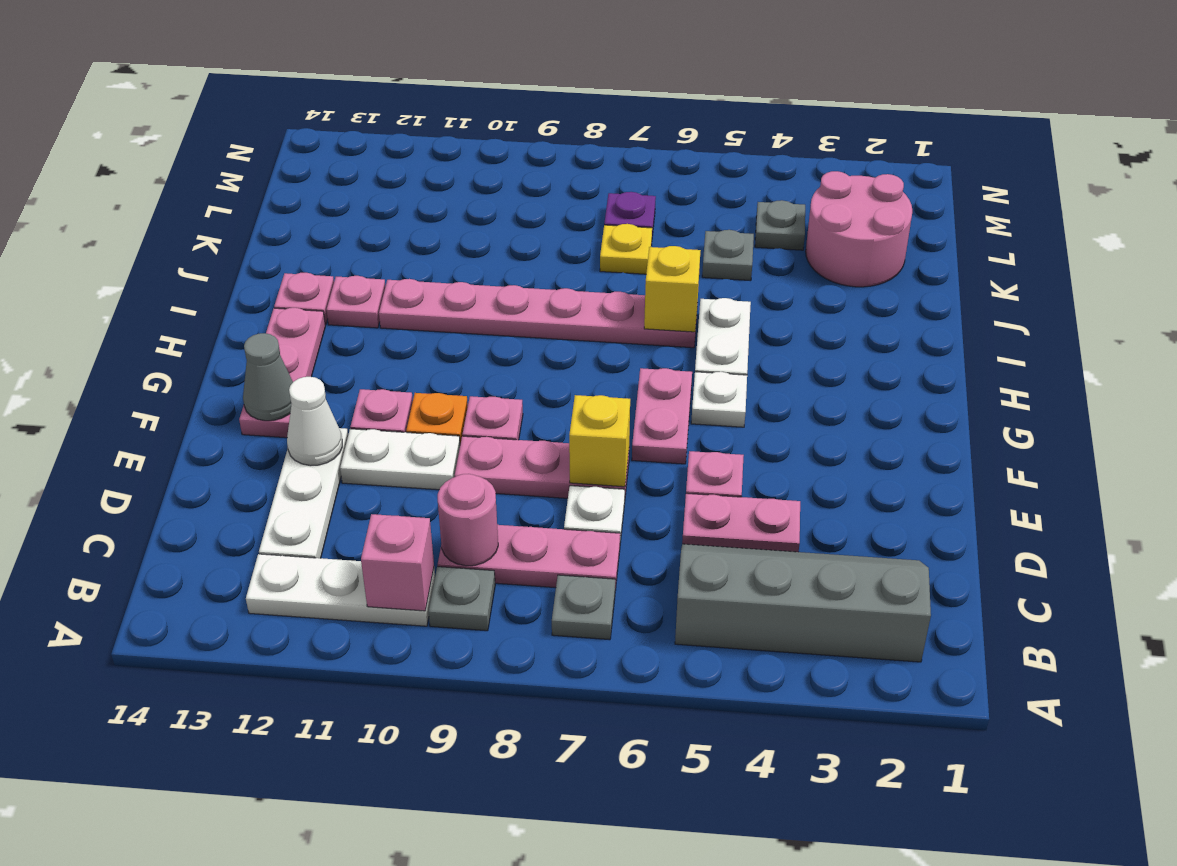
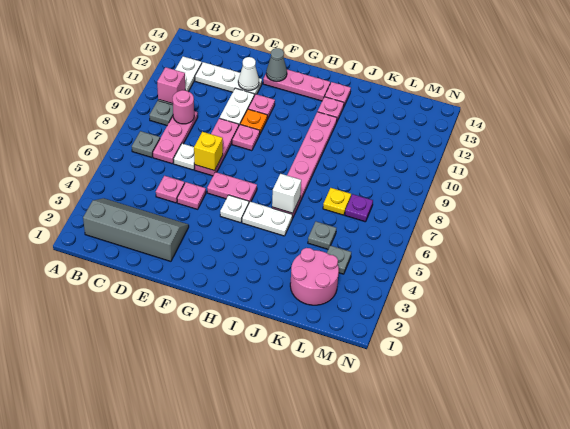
grey slope B2:C5 level 1 top B -> grey slope B2:E3 level 1 top 2
pink plate D4:D5 level 1 -> pink plate D5 level 1
yellow brick I6 level 2 -> white brick I6 level 2

